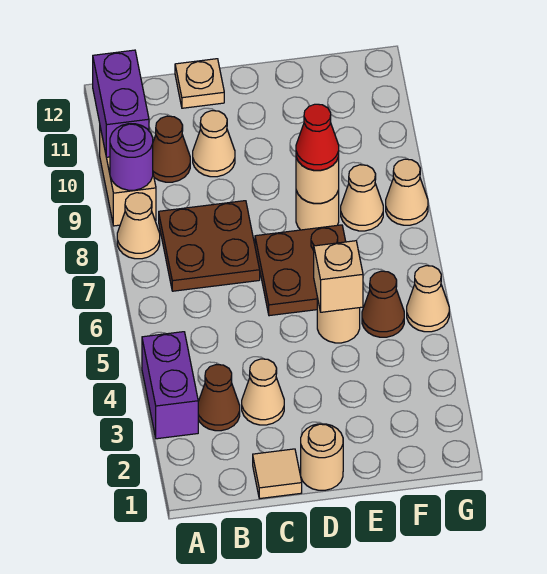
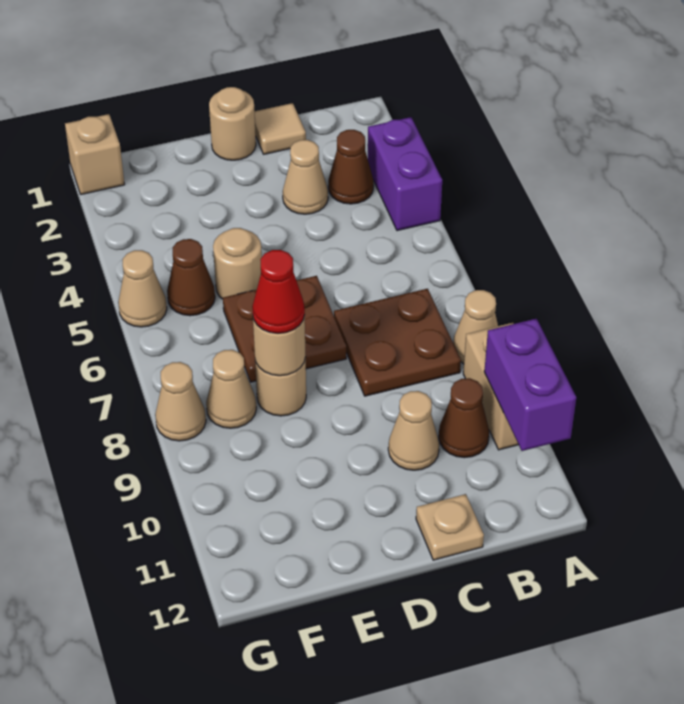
purple round brick A9 level 2 -> none
tan brick E5 level 2 -> tan brick G1 level 1

